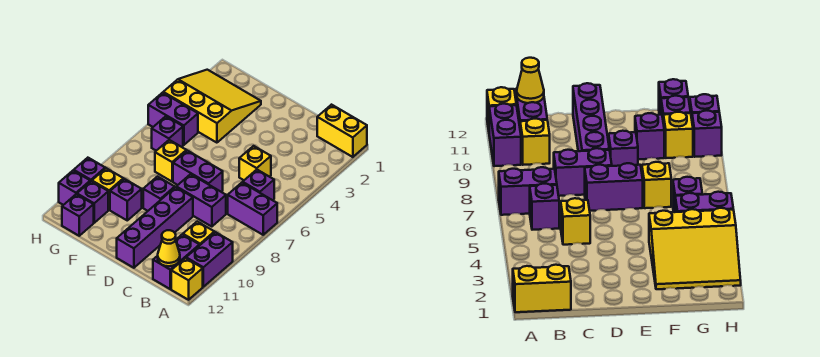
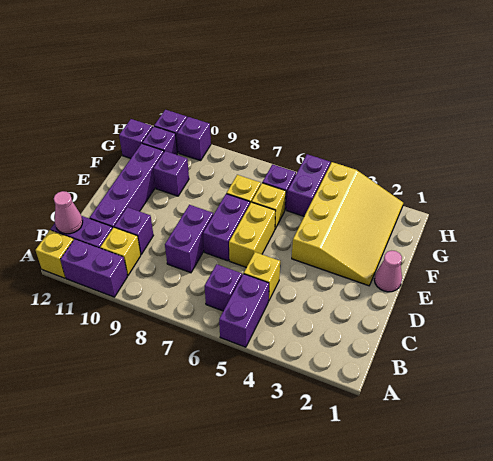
yellow brick A1:B1 level 1 -> yellow brick D6:E6 level 1
purple brick A7:B7 level 1 -> purple brick A5:B5 level 1
yellow cone B12 level 2 -> pink cone B12 level 2
purple brick D9:D12 level 1 -> purple brick C11:F11 level 1
none -> pink cone E1 level 1
purple brick E9 level 1 -> purple brick C10 level 1
yellow slope F2:H4 level 1 top 4 -> yellow slope E2:H4 level 1 top 4
yellow brick G10 level 1 -> yellow brick F6 level 1

